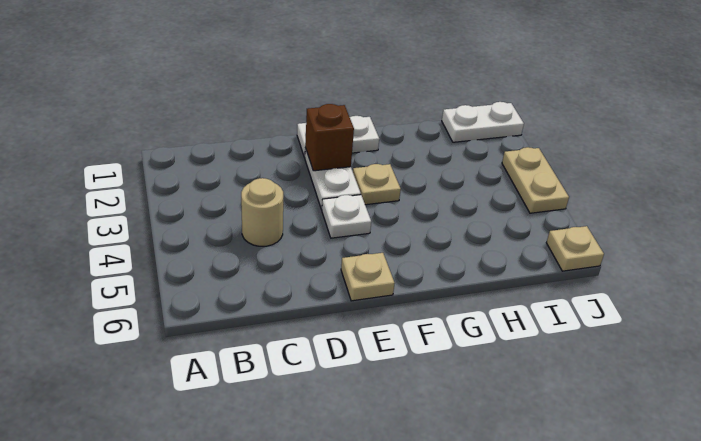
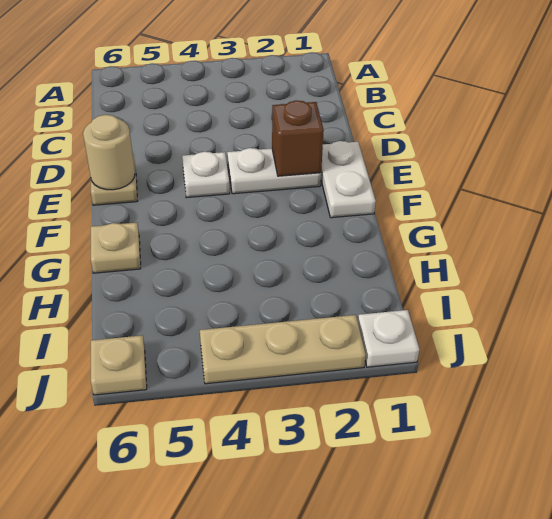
tan round brick C4 level 1 -> tan round brick E6 level 2
tan plate F3 level 1 -> tan plate G6 level 1
white plate I1:J1 level 1 -> white plate J1 level 1
tan plate J3:J4 level 1 -> tan plate J2:J4 level 1

